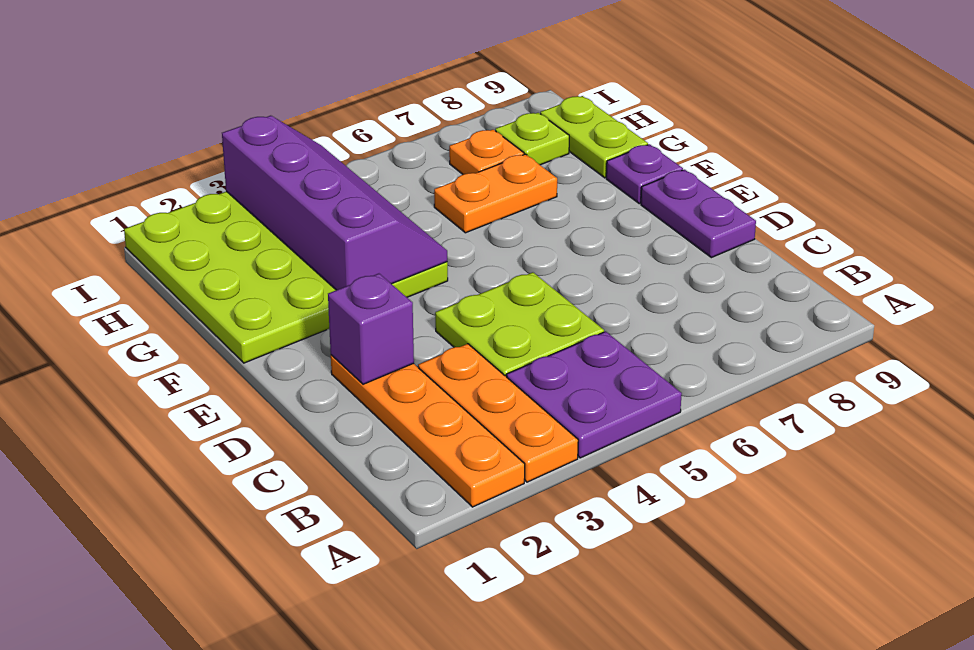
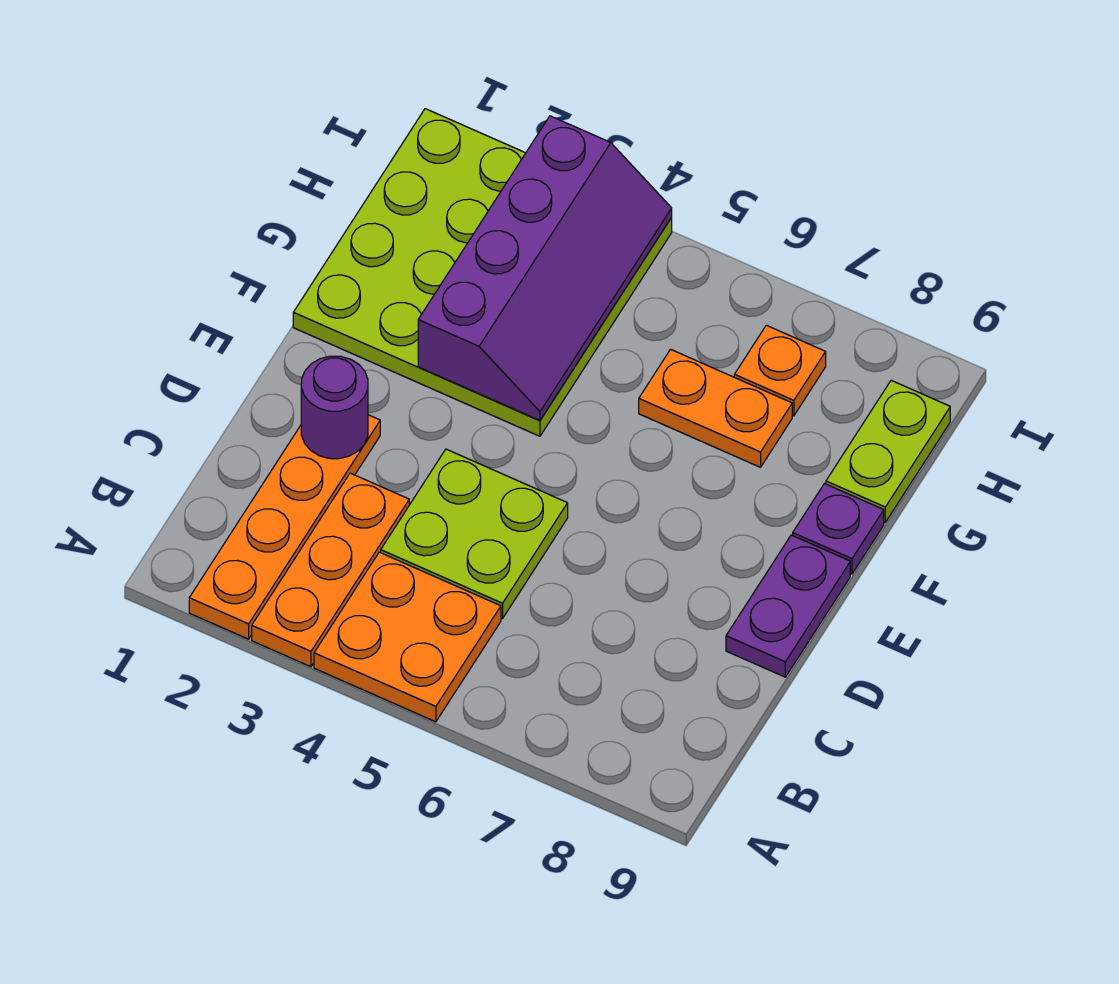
purple plate A4:B5 level 1 -> orange plate A4:B5 level 1
purple brick D2 level 2 -> purple round brick D2 level 2
lime plate H8 level 1 -> none

